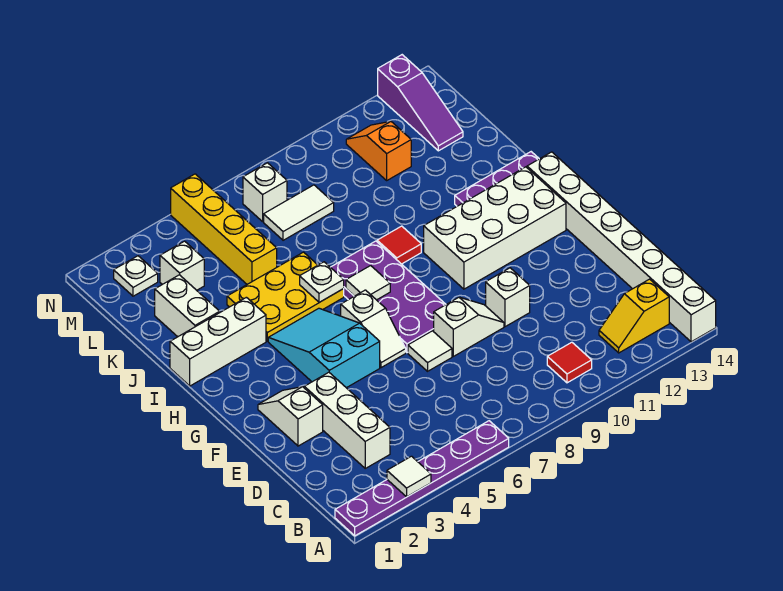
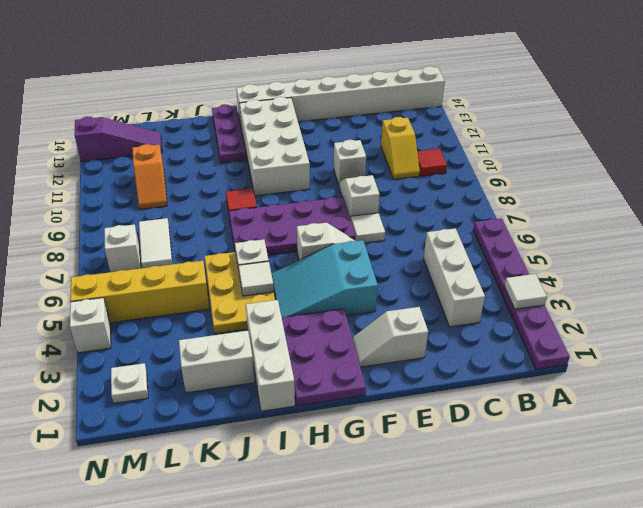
yellow slope B12:B13 level 1 top 13 -> yellow slope C10:C11 level 1 top 11
white brick C3:E3 level 1 -> white brick C3:C5 level 1
none -> purple plate G1:H3 level 1
white tile H7 level 2 -> white tile I5 level 2
white brick L3 level 1 -> white brick N4 level 1
orange slope L11:M11 level 1 top L -> orange slope L10:L11 level 1 top 11

